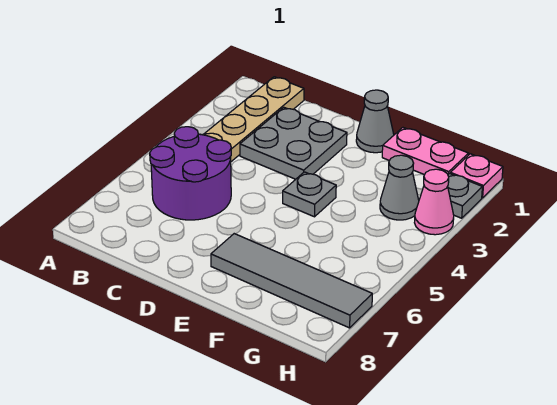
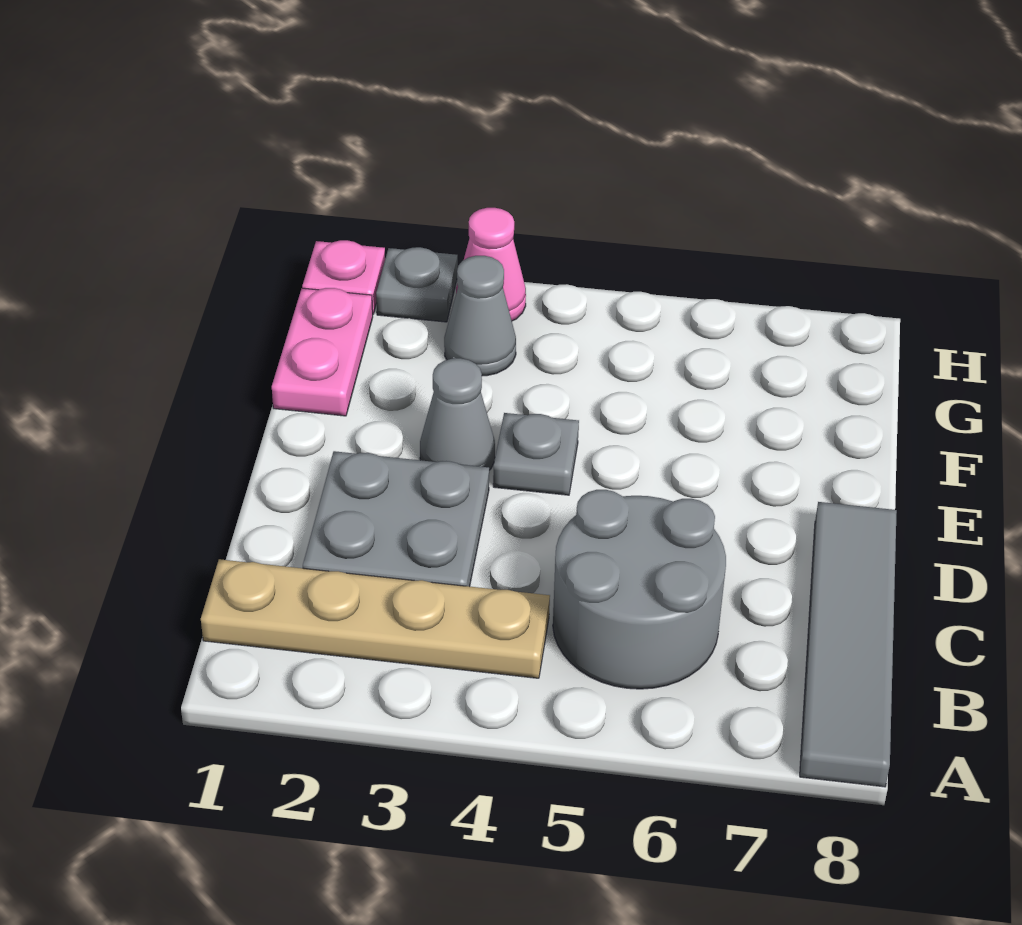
purple round brick B5:C6 level 1 -> grey round brick B5:C6 level 1
grey cone E1 level 1 -> grey cone E3 level 1
grey tile E7:H7 level 1 -> grey tile A8:D8 level 1

